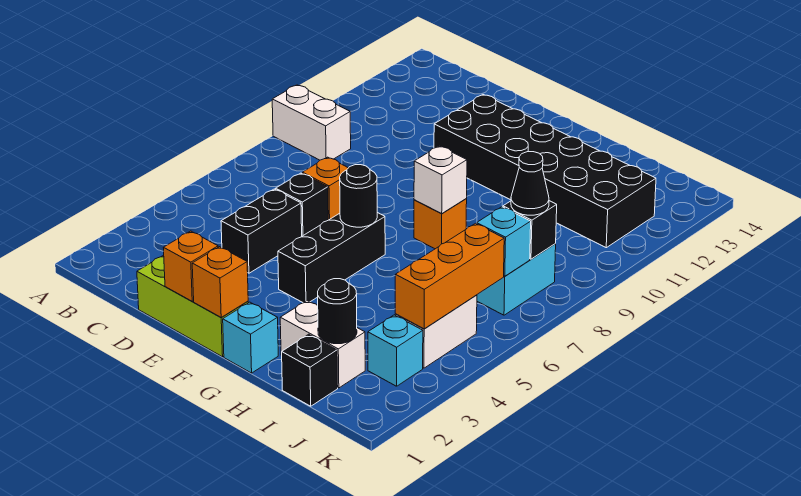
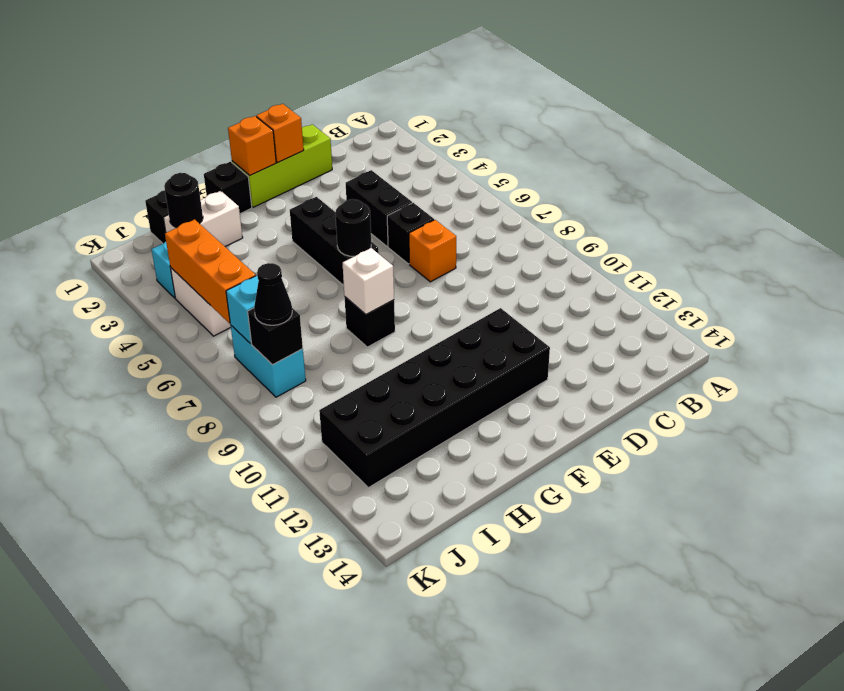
white brick A9:B9 level 1 -> none
cyan brick G1 level 1 -> black brick G1 level 1
orange brick G8 level 1 -> black brick G8 level 1

